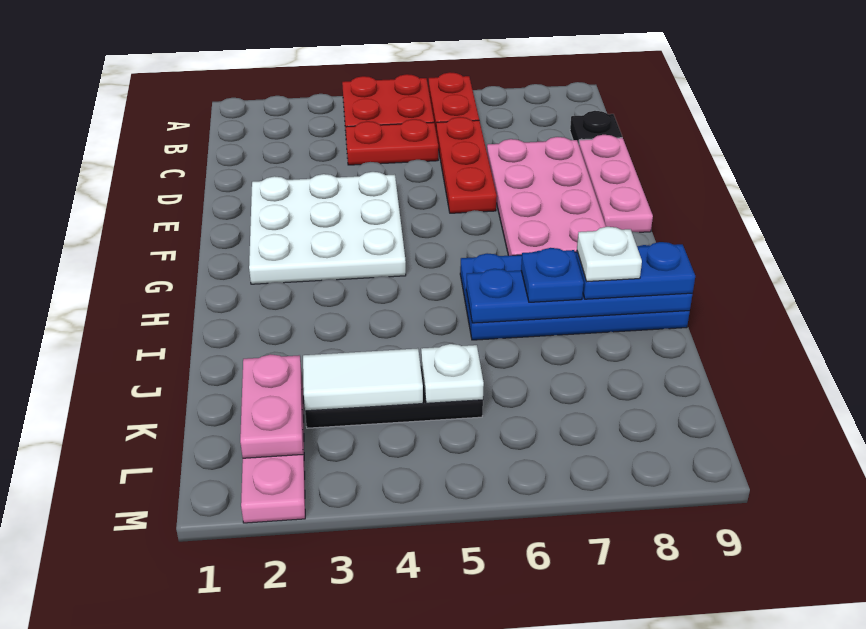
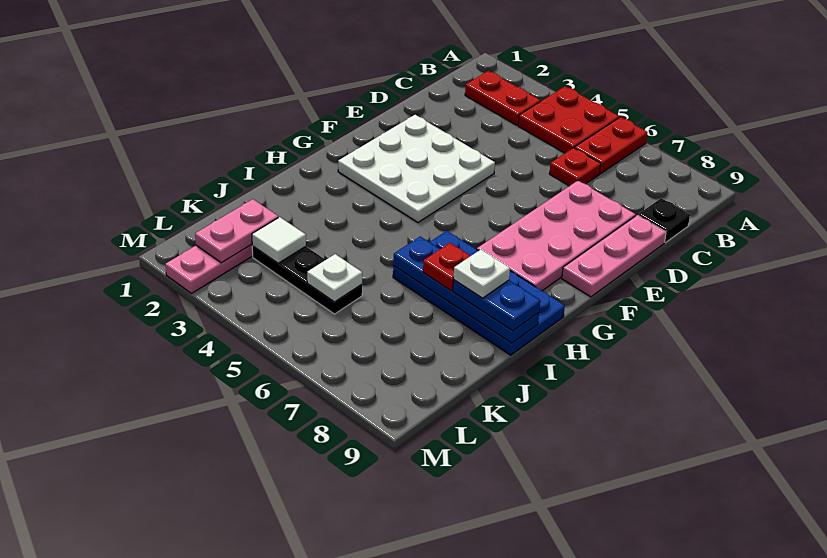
red plate C4:C5 level 1 -> red plate B2:B3 level 1
red plate C6:E6 level 1 -> red plate C6 level 1
blue plate I7 level 3 -> red plate I7 level 3
white tile K3:K4 level 2 -> white tile K3 level 2

